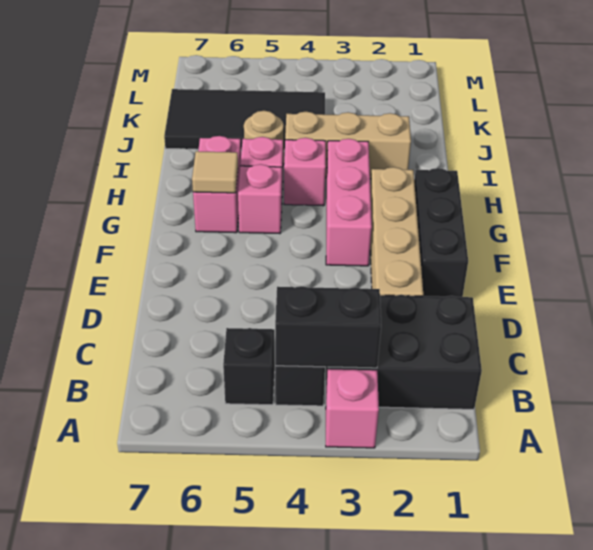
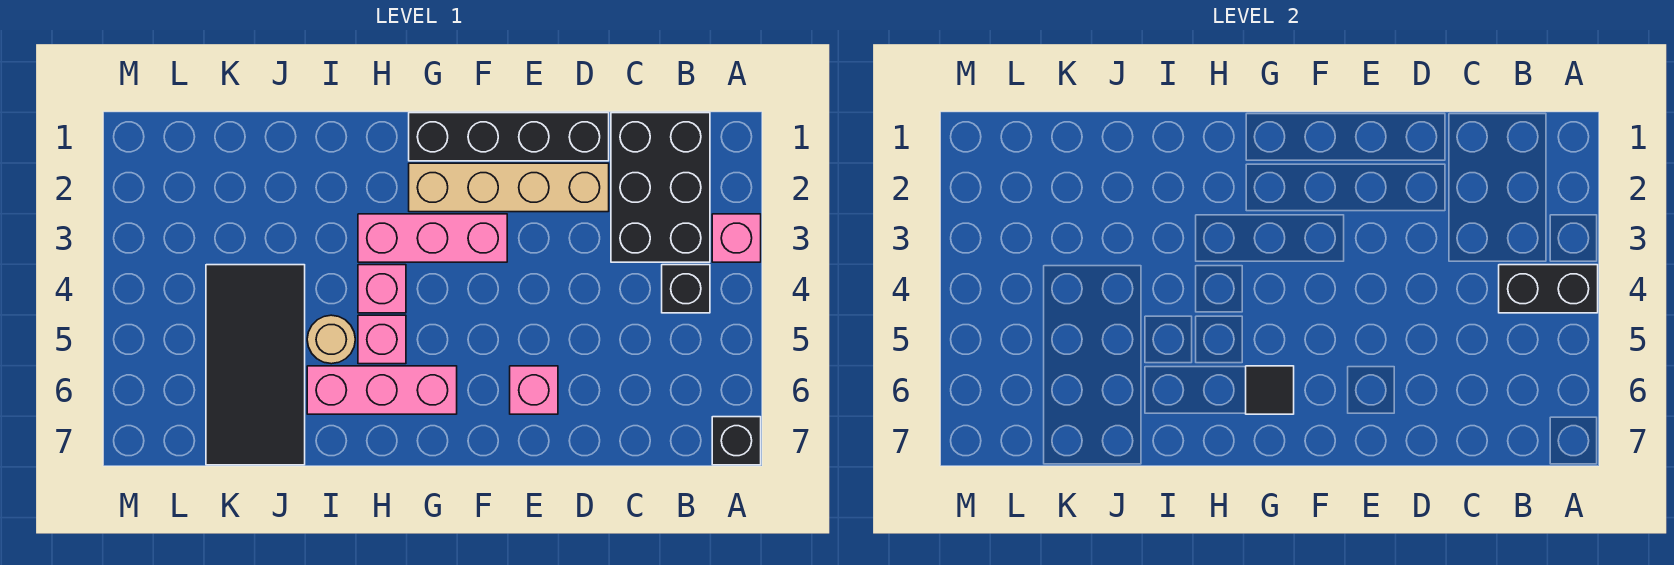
black brick B3:B4 level 2 -> black brick A4:B4 level 2
black brick B5 level 1 -> black brick A7 level 1
black brick E1:G1 level 1 -> black brick D1:G1 level 1
pink brick G5 level 1 -> pink brick E6 level 1
pink brick G6:H6 level 1 -> pink brick G6:I6 level 1
tan tile G6 level 2 -> black tile G6 level 2
tan brick I2:I4 level 1 -> none

